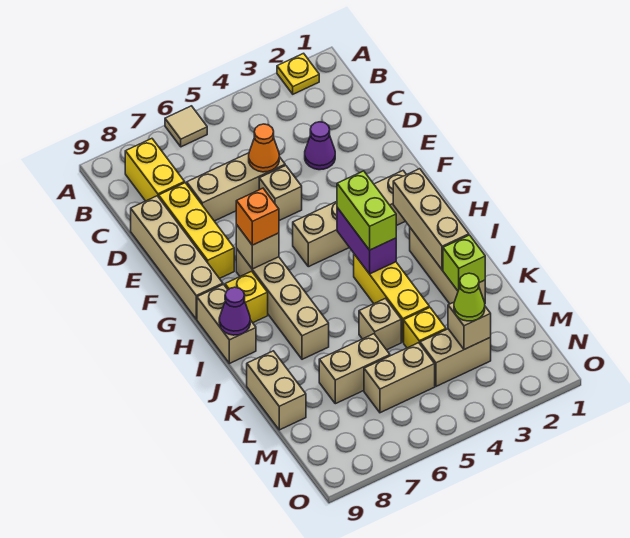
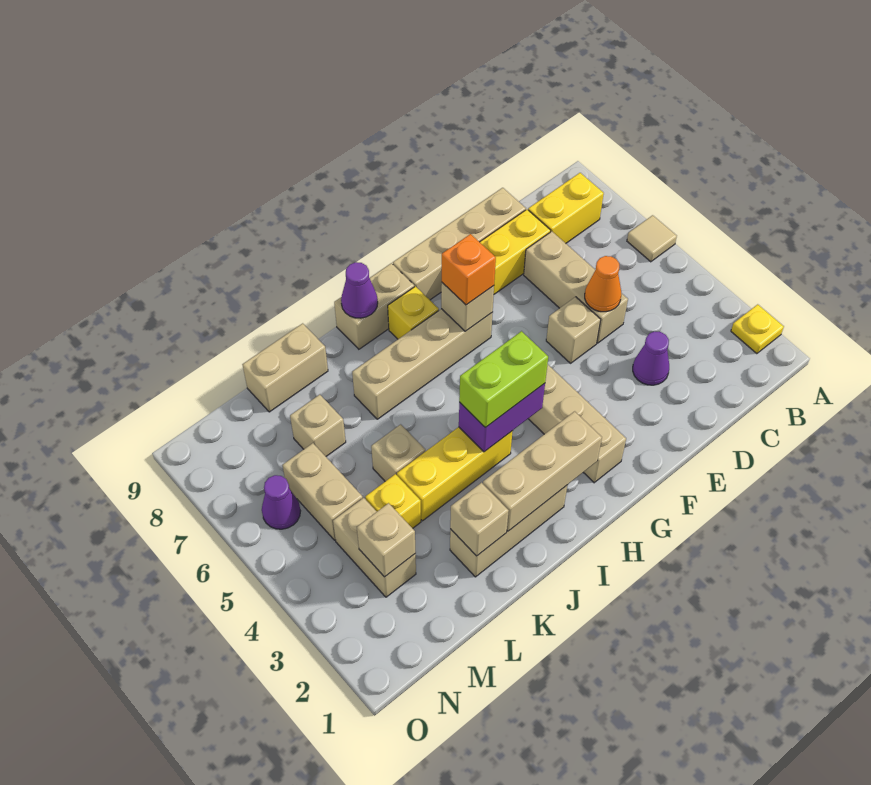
lime brick K2 level 2 -> tan brick K2 level 2
tan brick L6:L7 level 1 -> tan brick L7 level 1
lime cone M3 level 3 -> none
none -> purple cone N6 level 1

